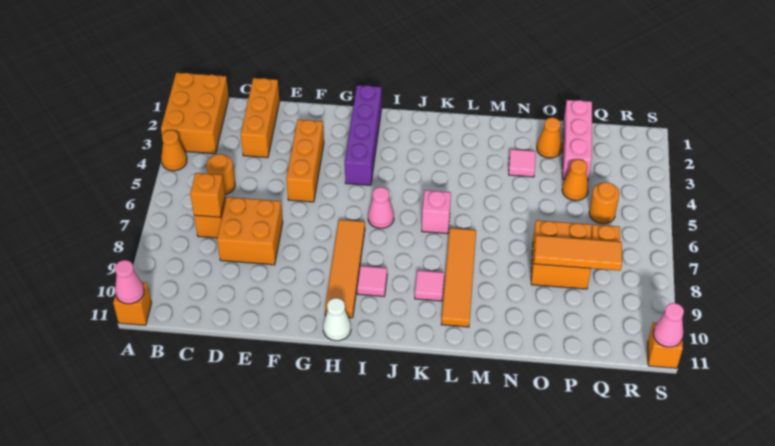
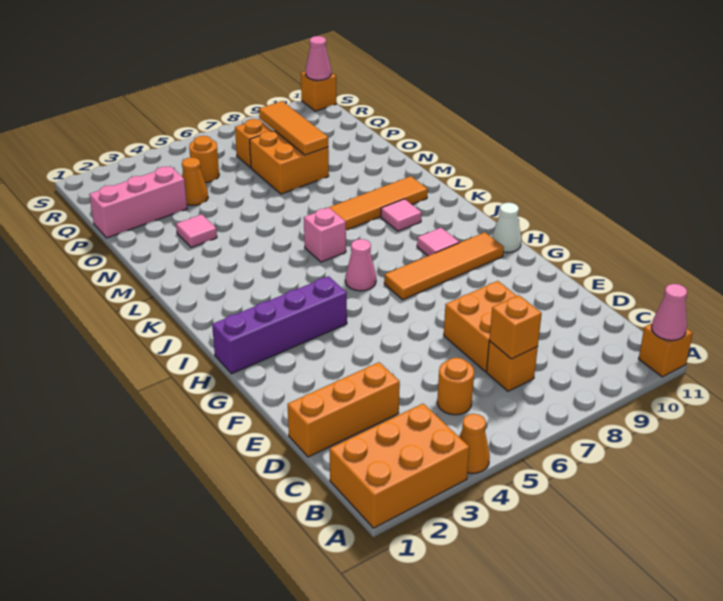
orange brick F3:F5 level 1 -> none
orange cone O2 level 1 -> none

